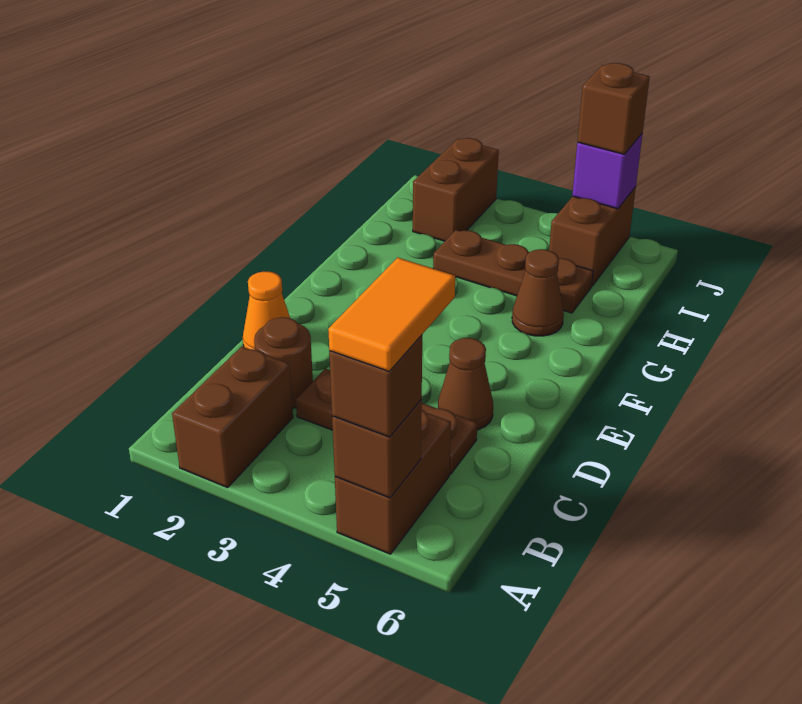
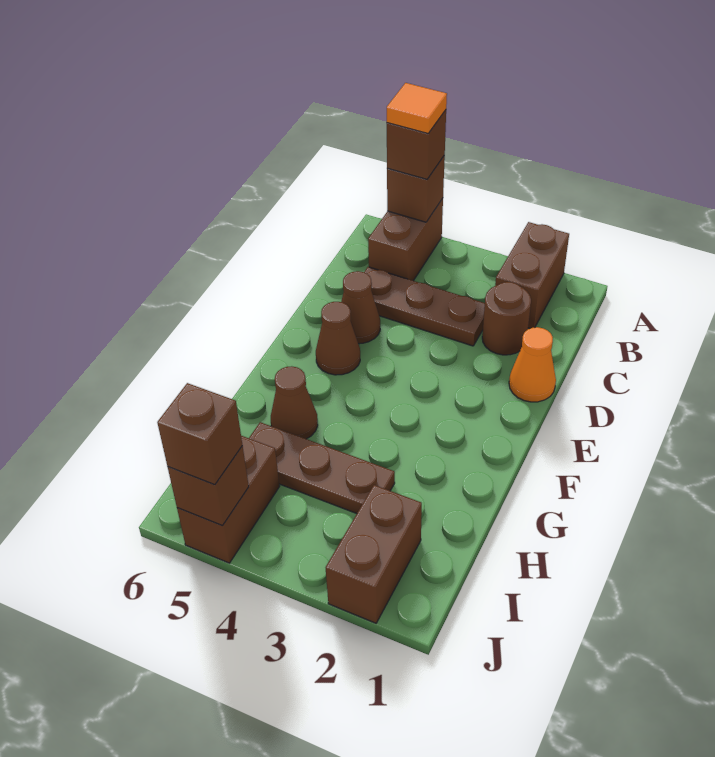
orange tile A5:B5 level 4 -> orange tile A5 level 4
none -> brown cone E5 level 1
purple brick J5 level 2 -> brown brick J5 level 2

